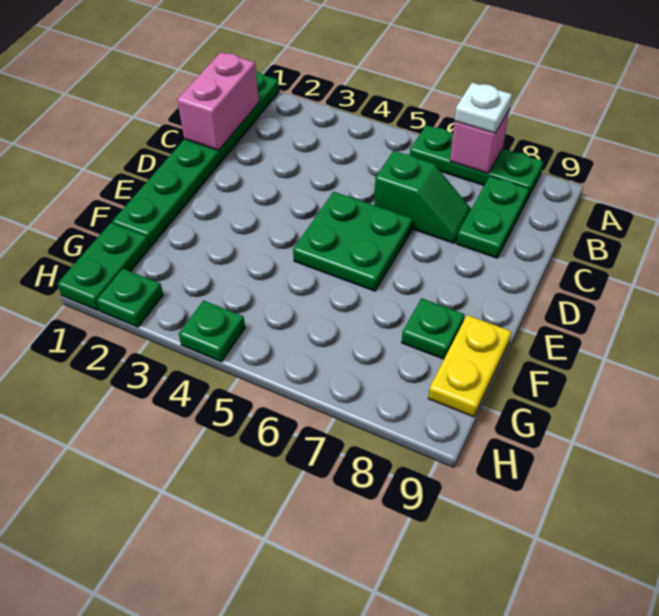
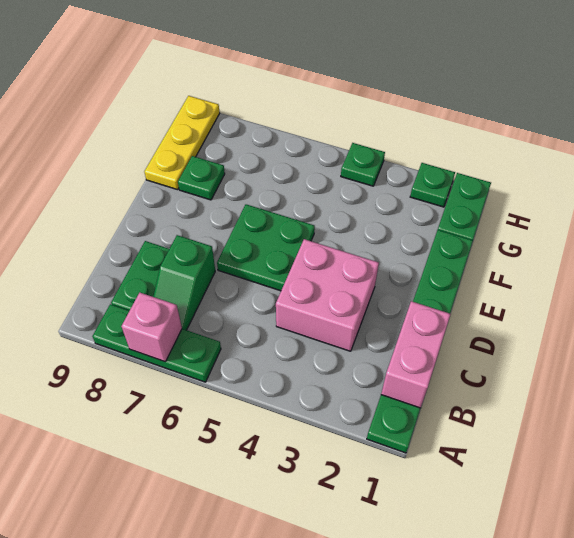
white plate A7 level 3 -> none
none -> pink brick C3:D4 level 1
green slope C6:C7 level 1 top 6 -> green slope B7:C7 level 1 top C
yellow plate F9:G9 level 1 -> yellow plate F9:H9 level 1

